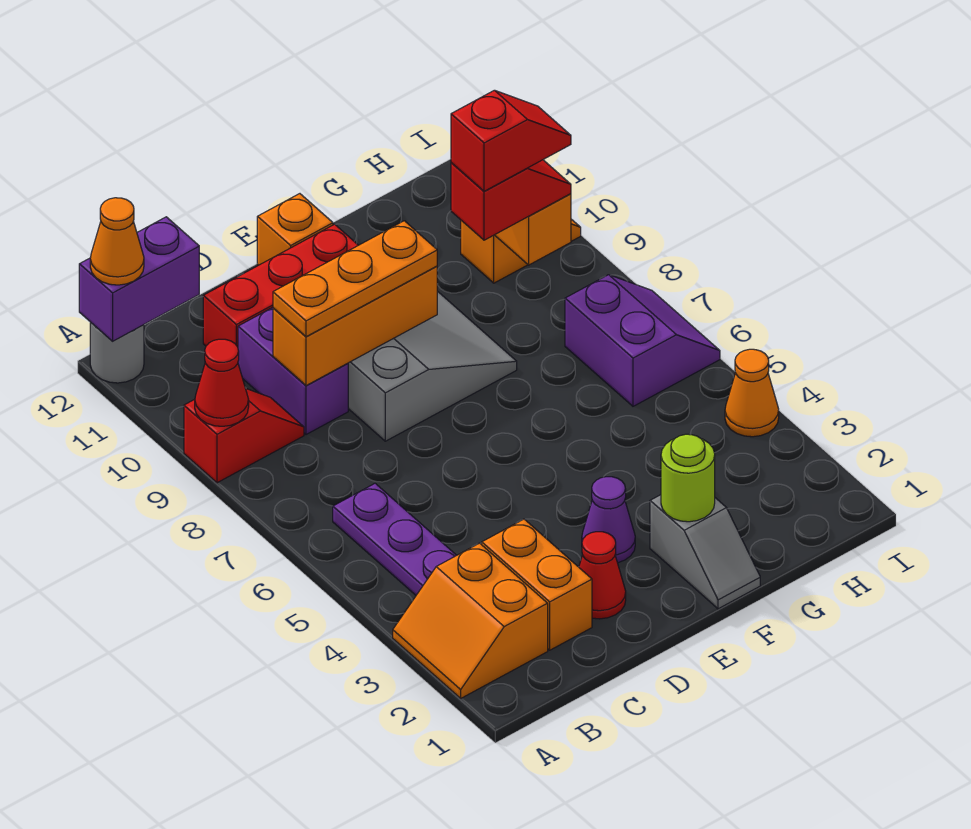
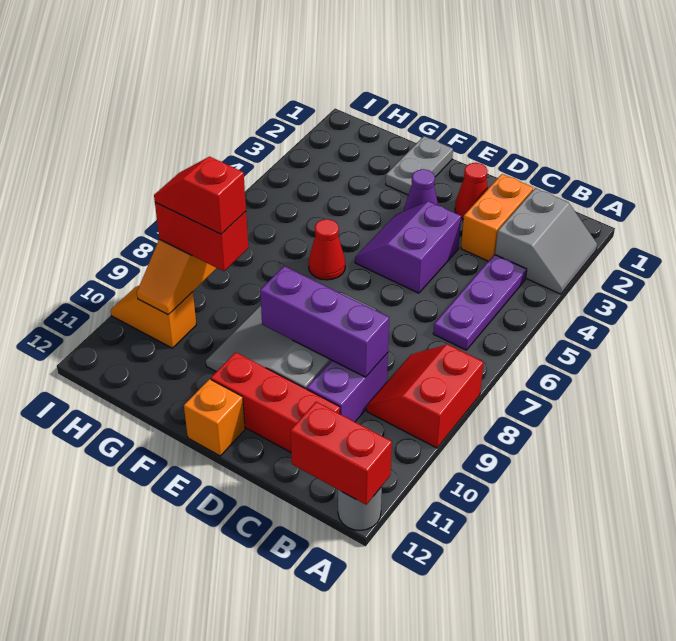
orange slope A2:B3 level 1 top B -> grey slope A2:B3 level 1 top B
red slope A9:B9 level 1 top A -> red slope A8:B9 level 1 top A
red cone A9 level 2 -> red cone F6 level 1
purple brick A12:B12 level 2 -> red brick A12:B12 level 2
orange cone A12 level 3 -> none
orange brick C9:E9 level 2 -> purple brick C9:E9 level 2
orange plate C9:E9 level 3 -> none
grey slope F1:F2 level 1 top 2 -> grey plate F1:F2 level 1
lime round brick F2 level 2 -> none
red slope G9:H9 level 3 top G -> red brick G9:H9 level 3
purple slope H6:I7 level 1 top H -> purple slope D4:E5 level 1 top D
orange cone I4 level 1 -> none

